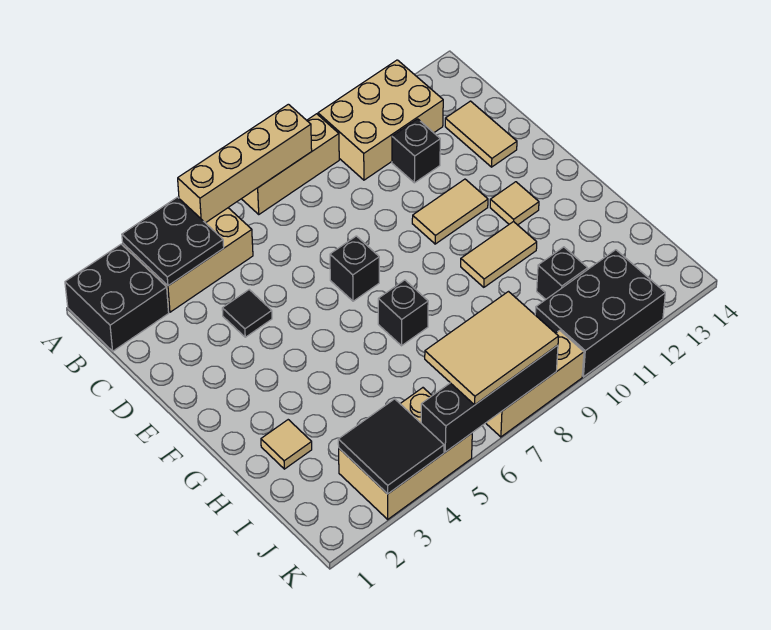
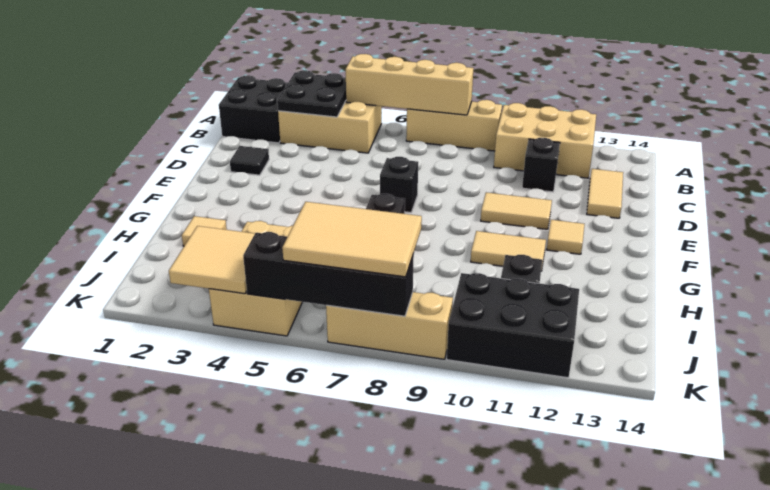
black tile D4 level 1 -> black tile D2 level 1
tan brick J3:K5 level 1 -> tan brick I4:K5 level 1
black tile J3:K4 level 2 -> tan tile J3:K4 level 2

